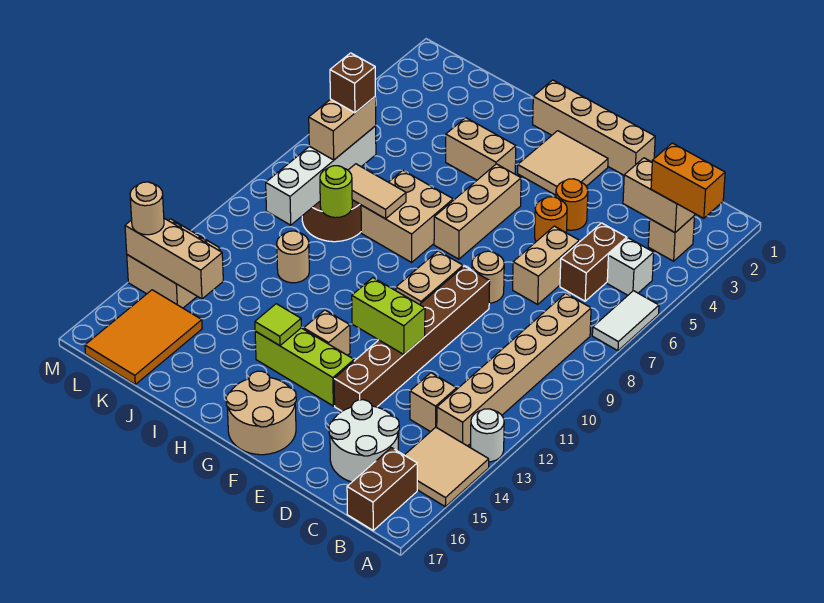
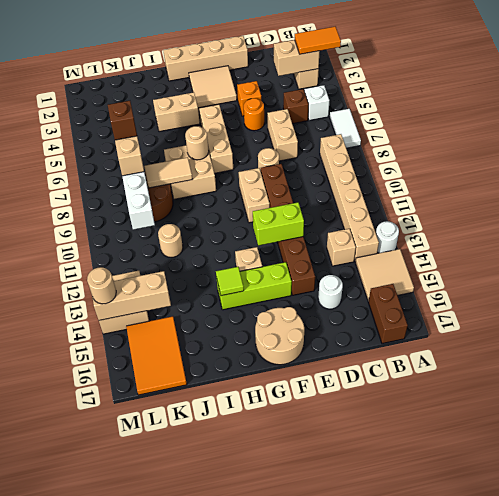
orange brick A3:B3 level 3 -> orange tile A3:B3 level 3
brown brick C5:C6 level 1 -> brown brick C5 level 1
white round brick C15:D16 level 1 -> white round brick D15 level 1
orange round brick E4 level 1 -> orange brick E4 level 1
none -> tan round brick H7 level 2
lime round brick J9 level 2 -> none

